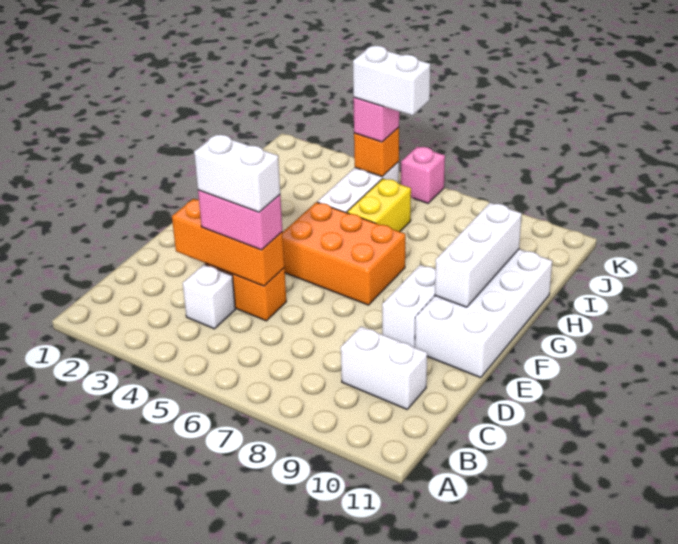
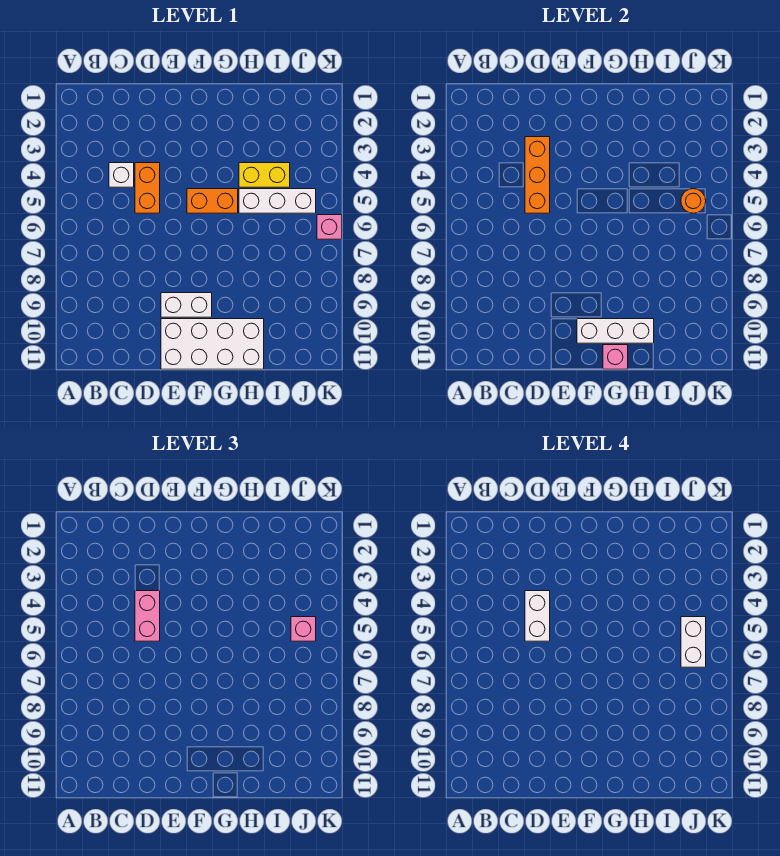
white brick C9:C10 level 1 -> none
orange brick F5:G7 level 1 -> orange brick F5:G5 level 1
none -> pink brick G11 level 2
yellow brick H6:I6 level 1 -> yellow brick H4:I4 level 1
orange brick J5 level 2 -> orange round brick J5 level 2

